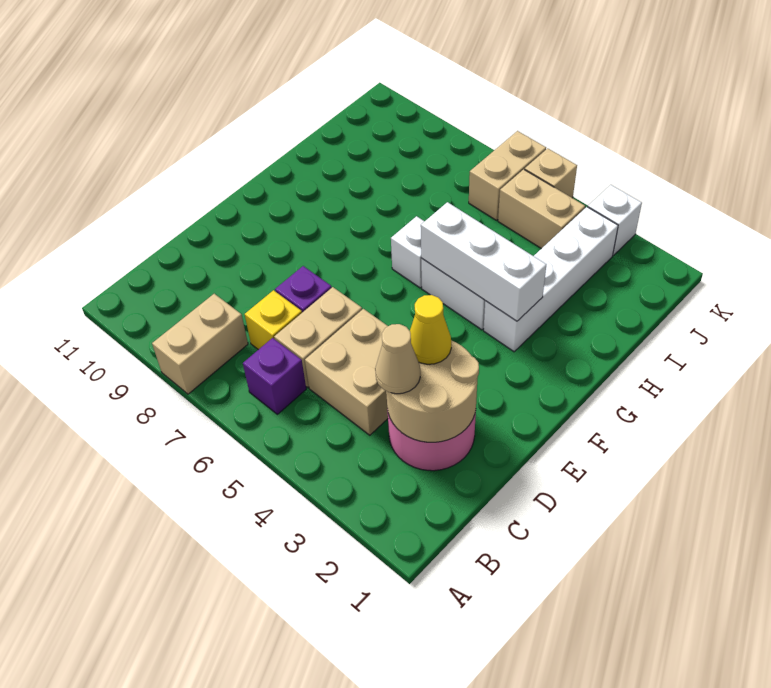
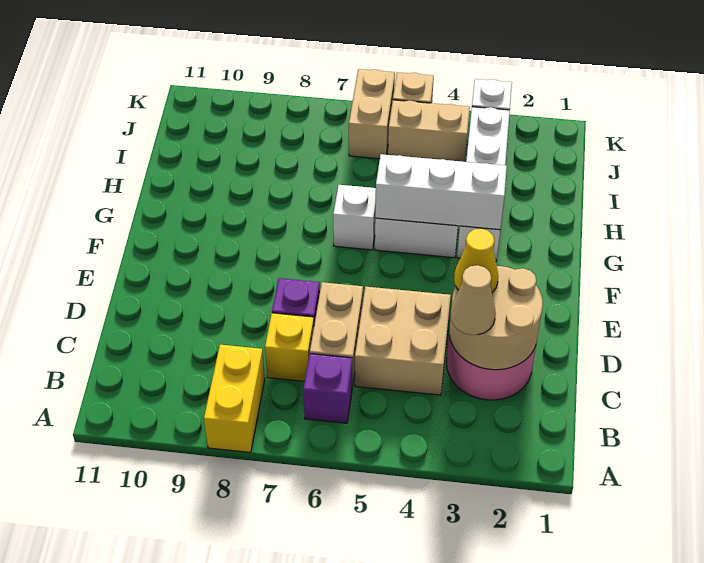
tan brick A8:B8 level 1 -> yellow brick A8:B8 level 1

